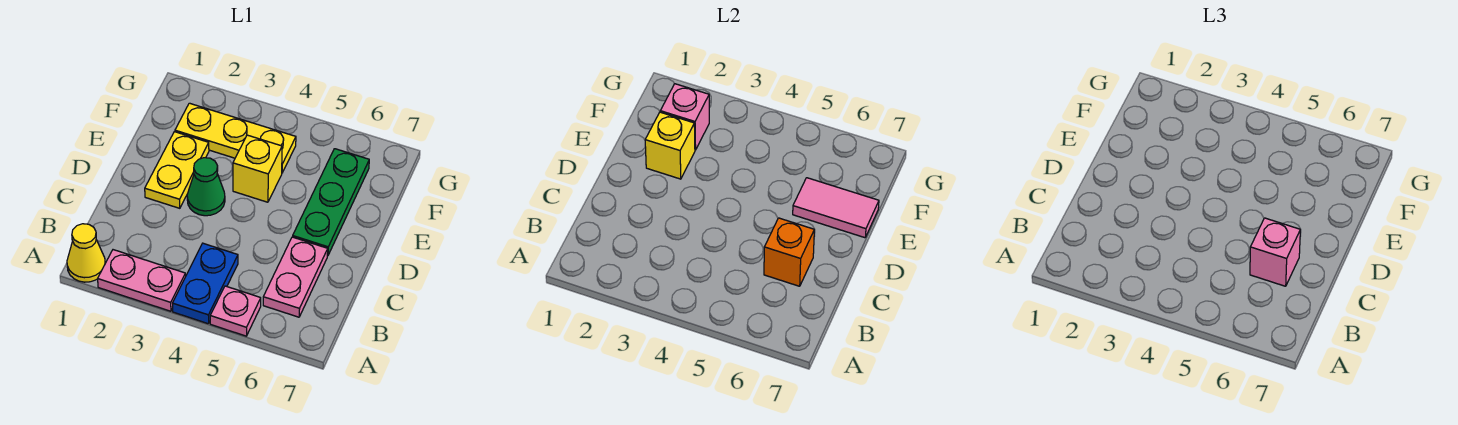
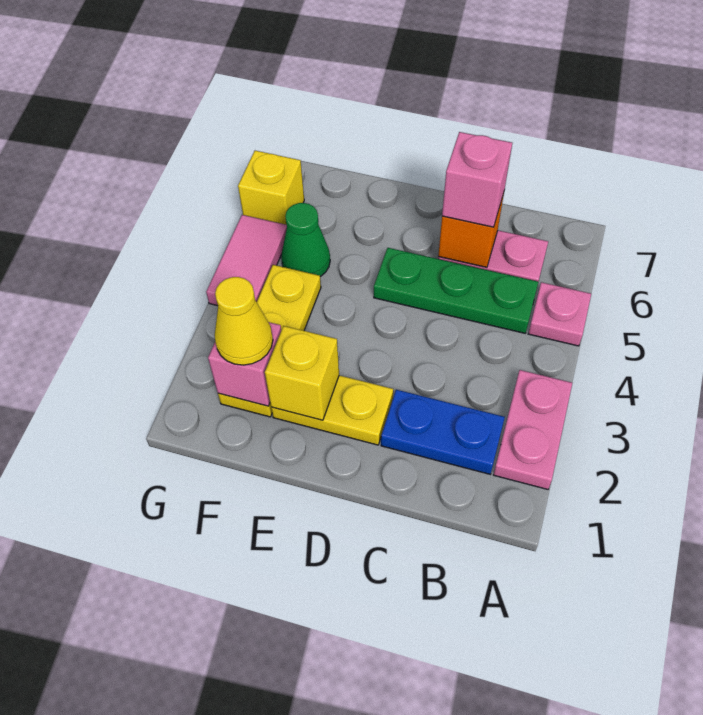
yellow cone A1 level 1 -> yellow cone F2 level 3
blue plate A4:B4 level 1 -> blue plate B2:C2 level 1
green cone D3 level 1 -> green cone F5 level 1
green plate D6:F6 level 1 -> green plate B5:D5 level 1
yellow brick E4 level 1 -> yellow brick G6 level 1
pink tile E6:E7 level 2 -> pink tile G4:G5 level 1

